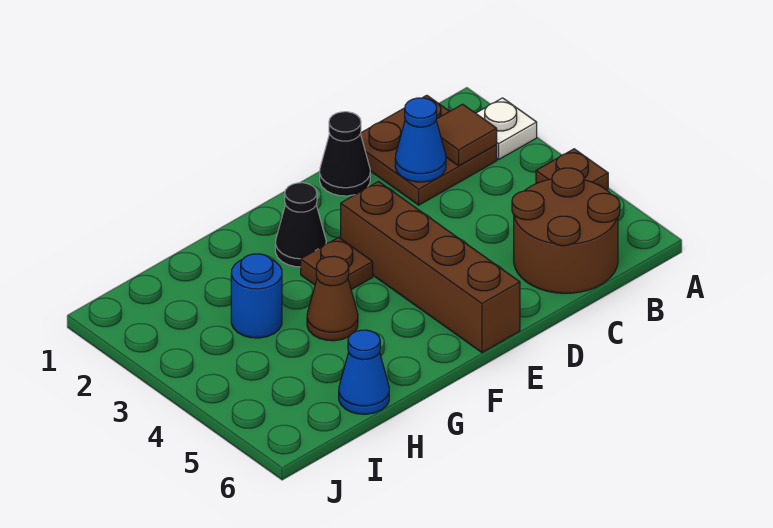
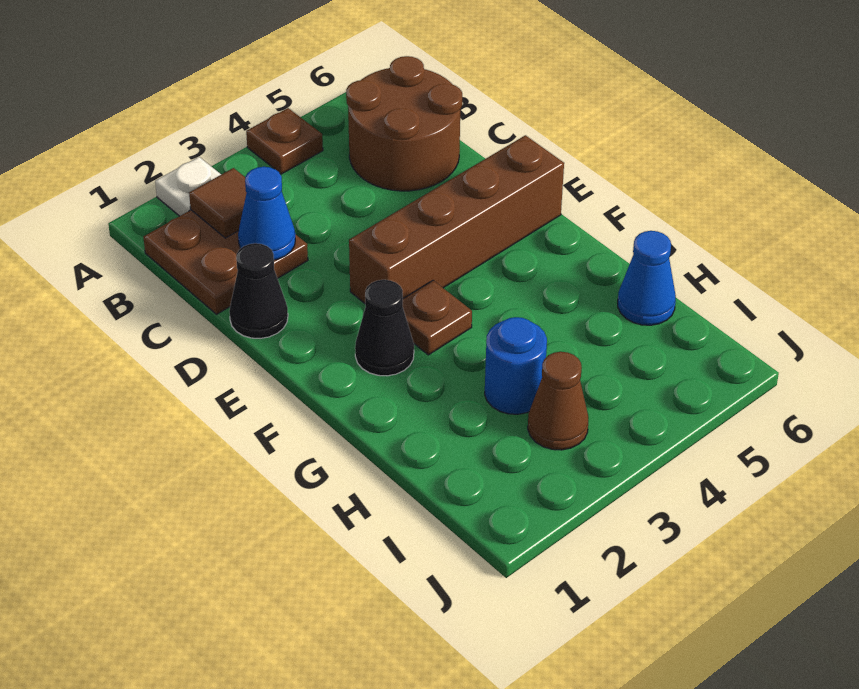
brown cone G4 level 1 -> brown cone I3 level 1

